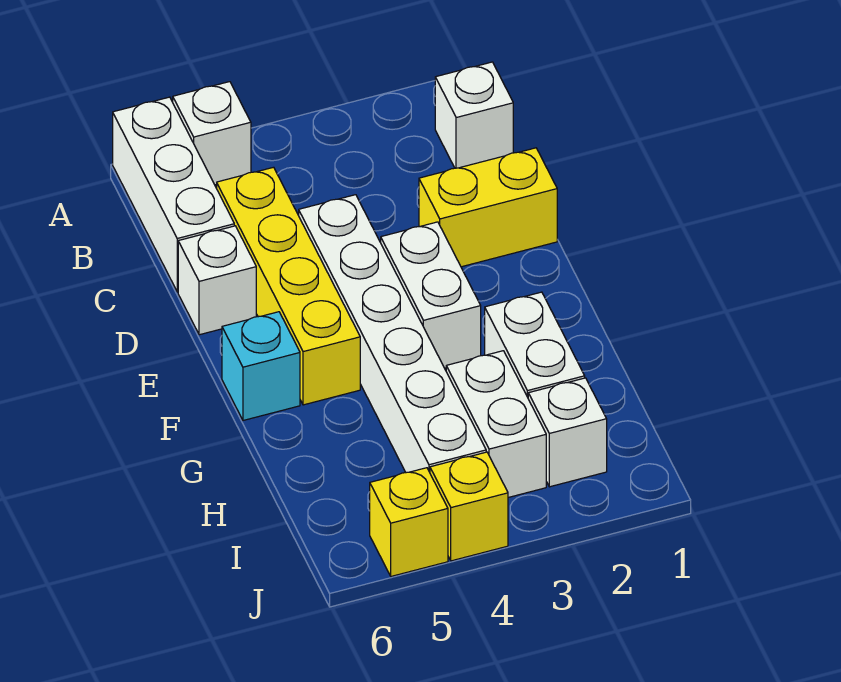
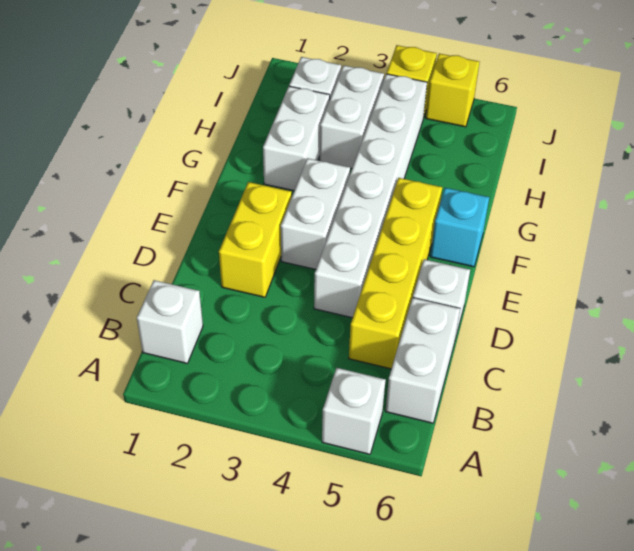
white brick A6:C6 level 1 -> white brick B6:C6 level 1
yellow brick D1:D2 level 1 -> yellow brick D2:E2 level 1

